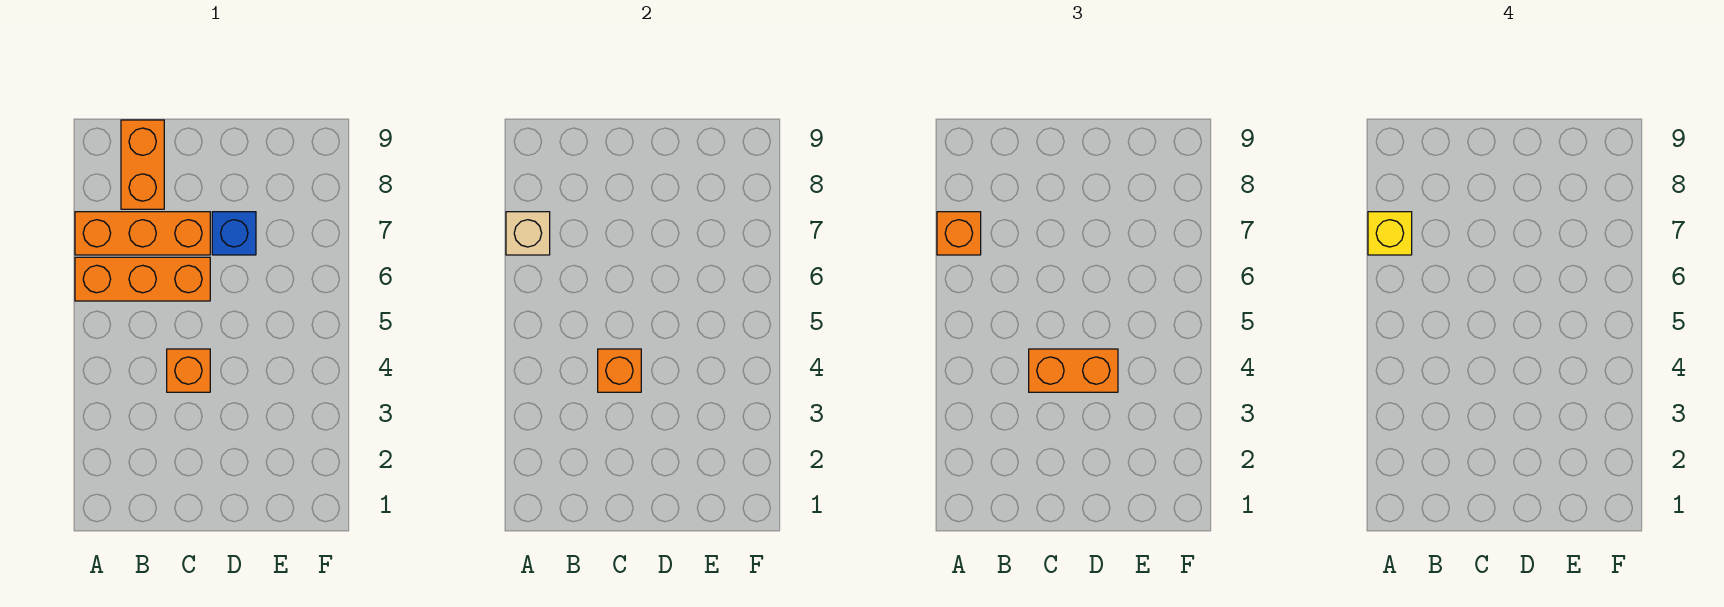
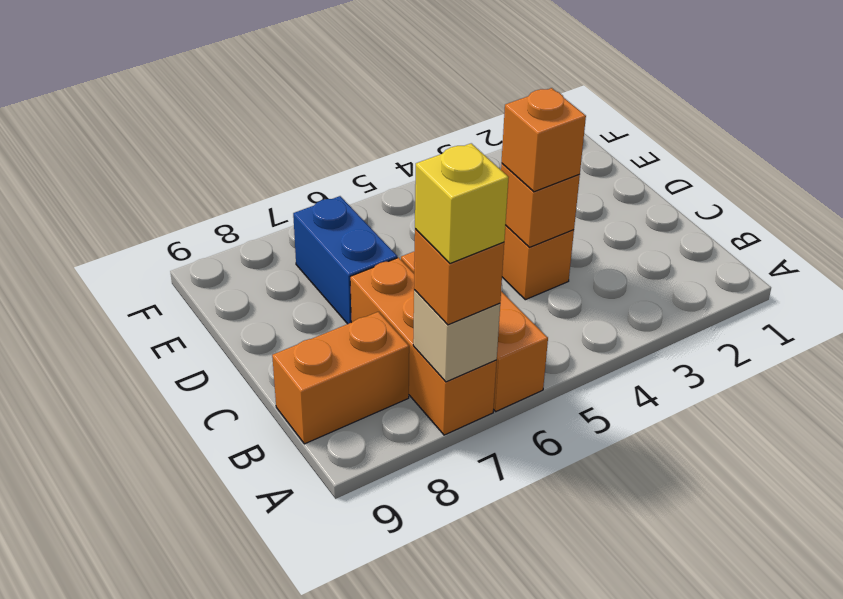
orange brick C4:D4 level 3 -> orange brick C4 level 3
blue brick D7 level 1 -> blue brick D7:E7 level 1

